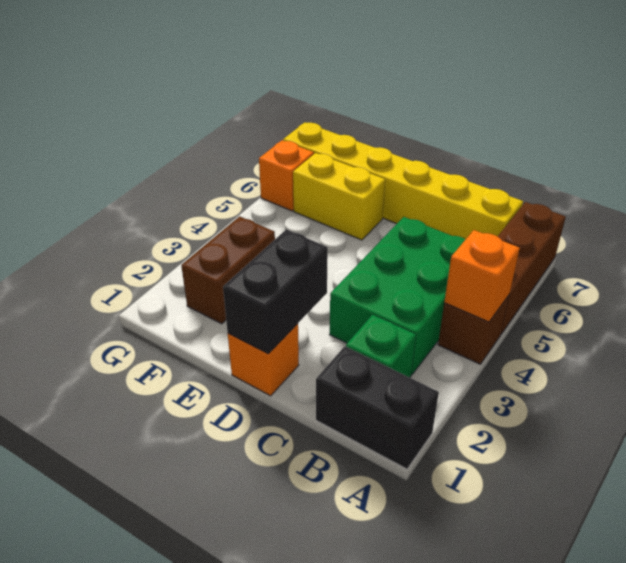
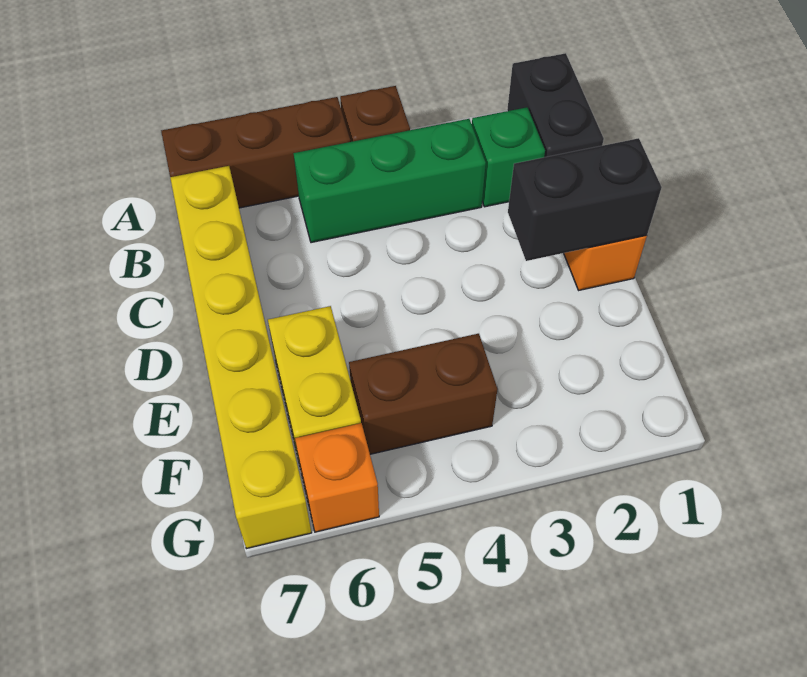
orange brick A4 level 2 -> none
green brick B3:C5 level 1 -> green brick B3:B5 level 1
brown brick F2:F3 level 1 -> brown brick F4:F5 level 1

